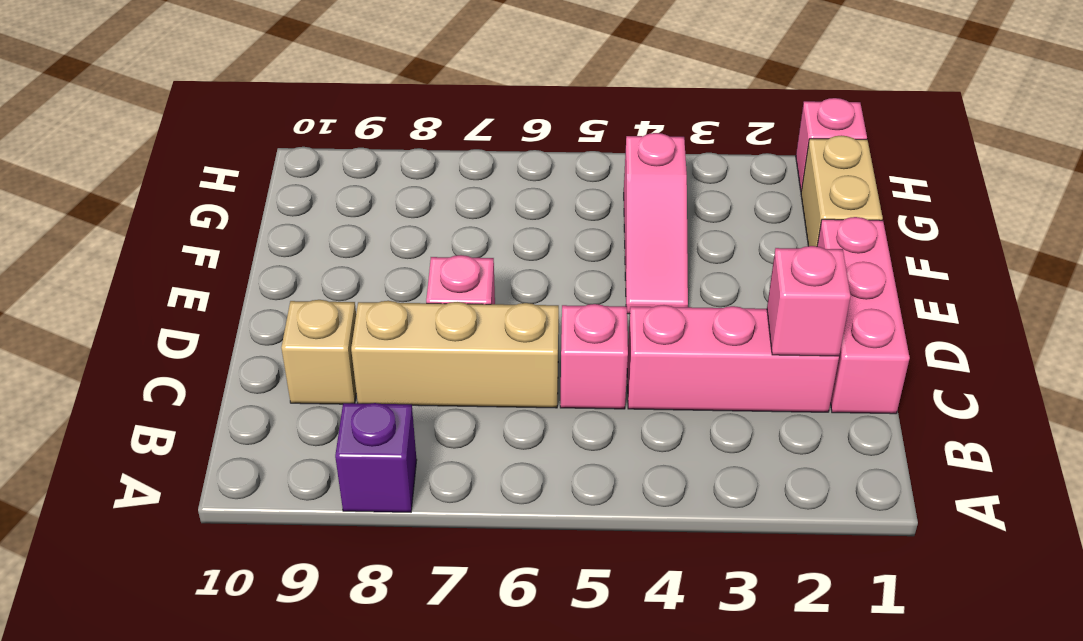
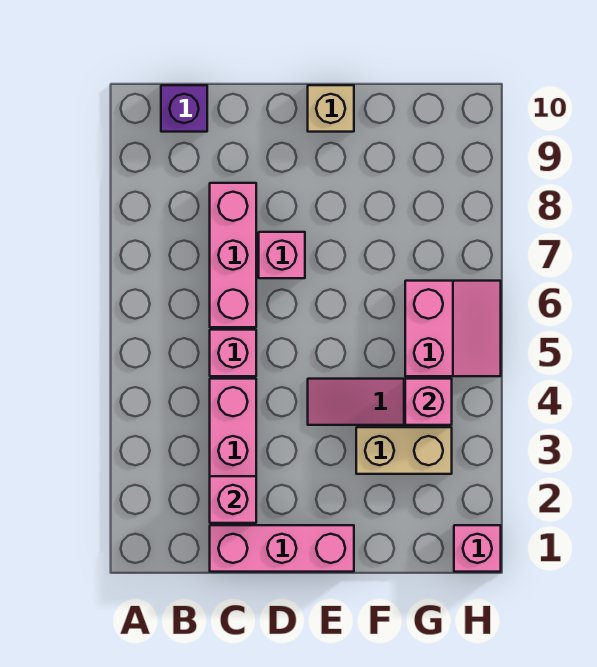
purple brick A8 level 1 -> purple brick B10 level 1
tan brick C6:C8 level 1 -> pink brick C6:C8 level 1
tan brick C9 level 1 -> tan brick E10 level 1
tan brick F1:G1 level 1 -> tan brick F3:G3 level 1
none -> pink brick G4 level 2
none -> pink slope G5:H6 level 1 top G

